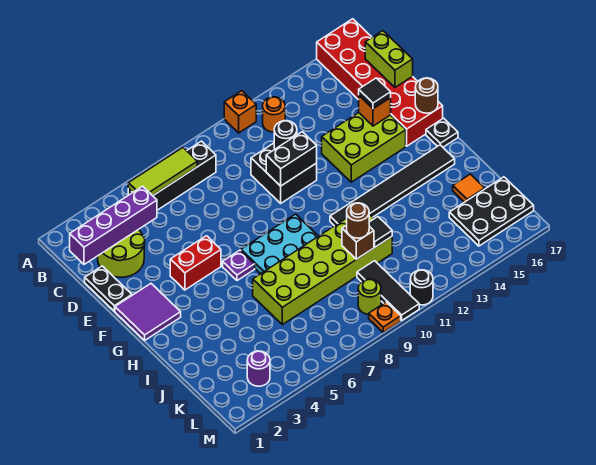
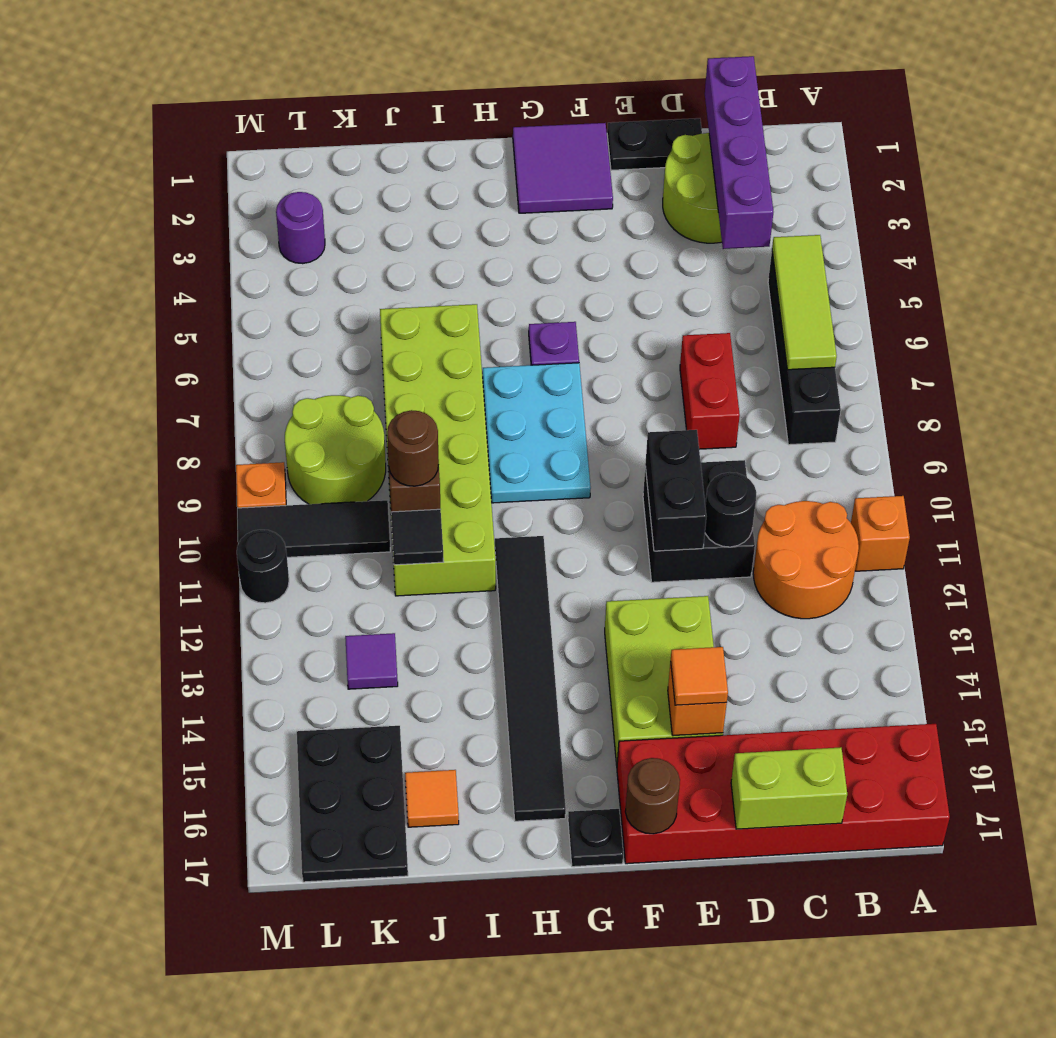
orange round brick B12 level 1 -> orange round brick B11:C12 level 1
black tile E15 level 3 -> orange tile E15 level 3
red brick F4:F5 level 1 -> red brick D7:D8 level 1
none -> purple tile K13 level 1
lime round brick L9 level 1 -> lime round brick K8:L9 level 1

